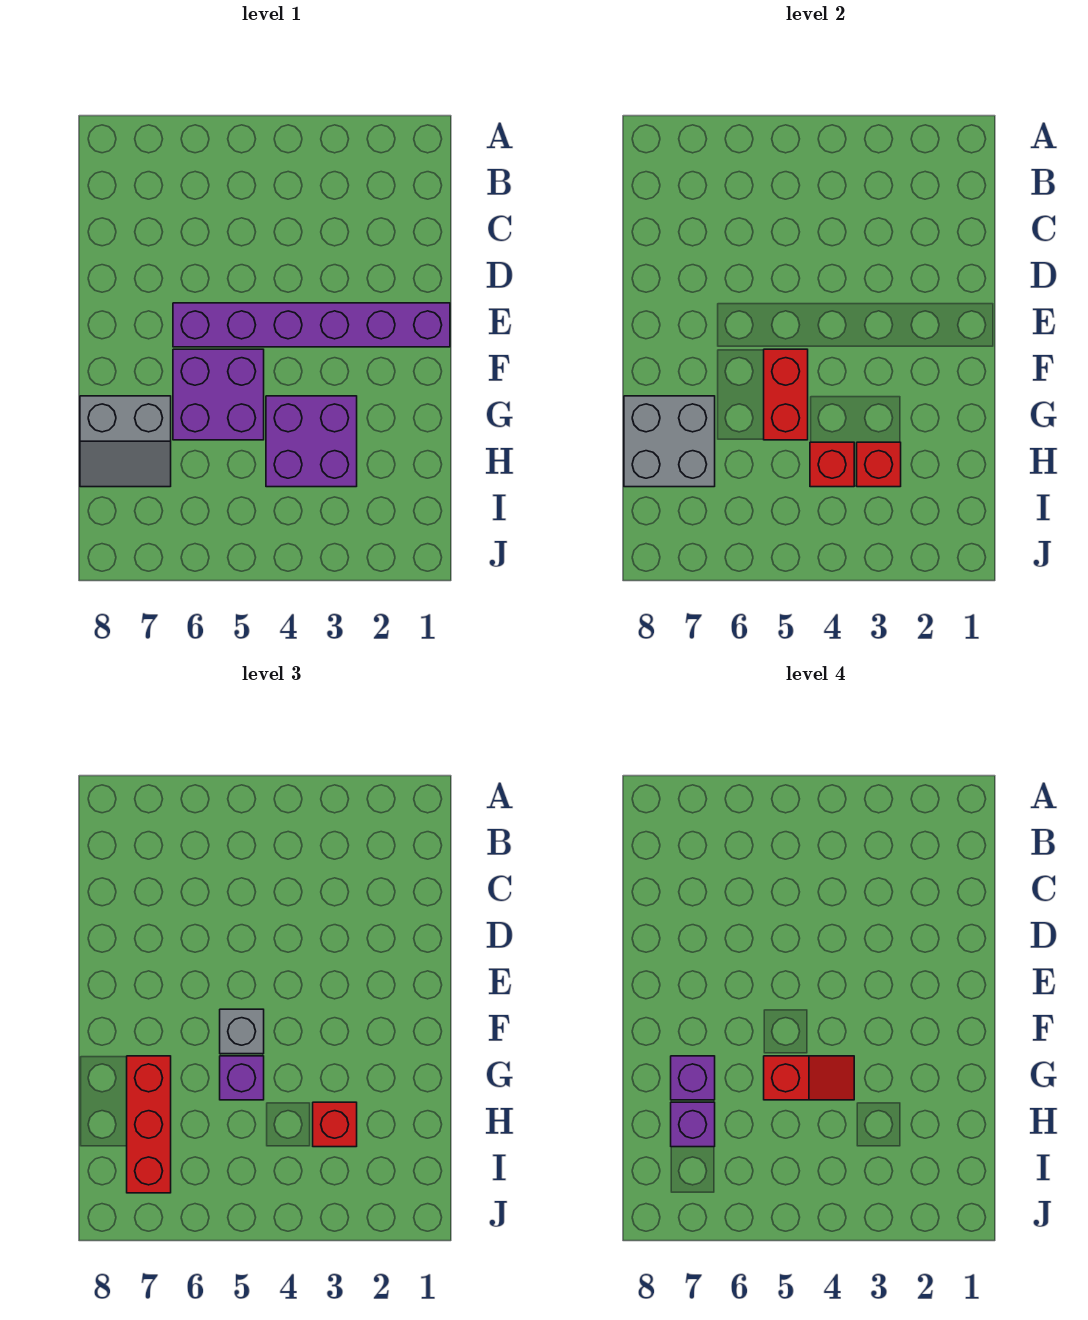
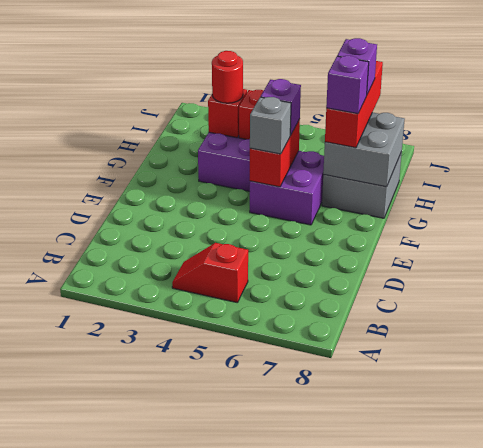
purple brick E1:E6 level 1 -> none
red slope G4:G5 level 4 top 5 -> red slope B4:B5 level 1 top 5
grey slope G7:H8 level 1 top G -> grey brick G7:H8 level 1
red brick H3 level 3 -> red round brick H3 level 3

